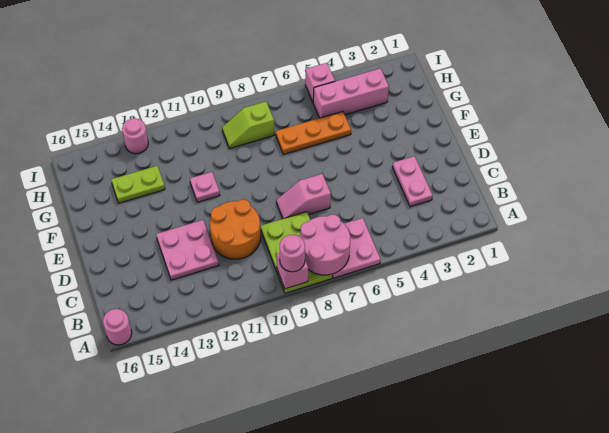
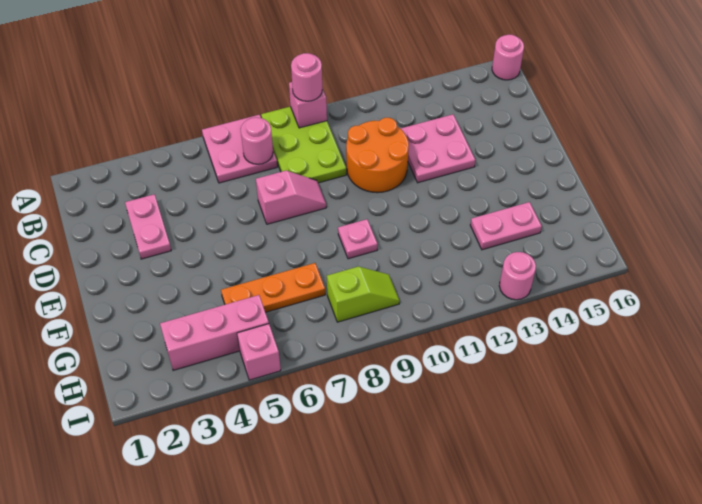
pink round brick A7:B8 level 2 -> pink round brick B7 level 2
pink plate F11 level 1 -> pink plate F9 level 1
lime plate G13:G14 level 1 -> pink plate G13:G14 level 1

